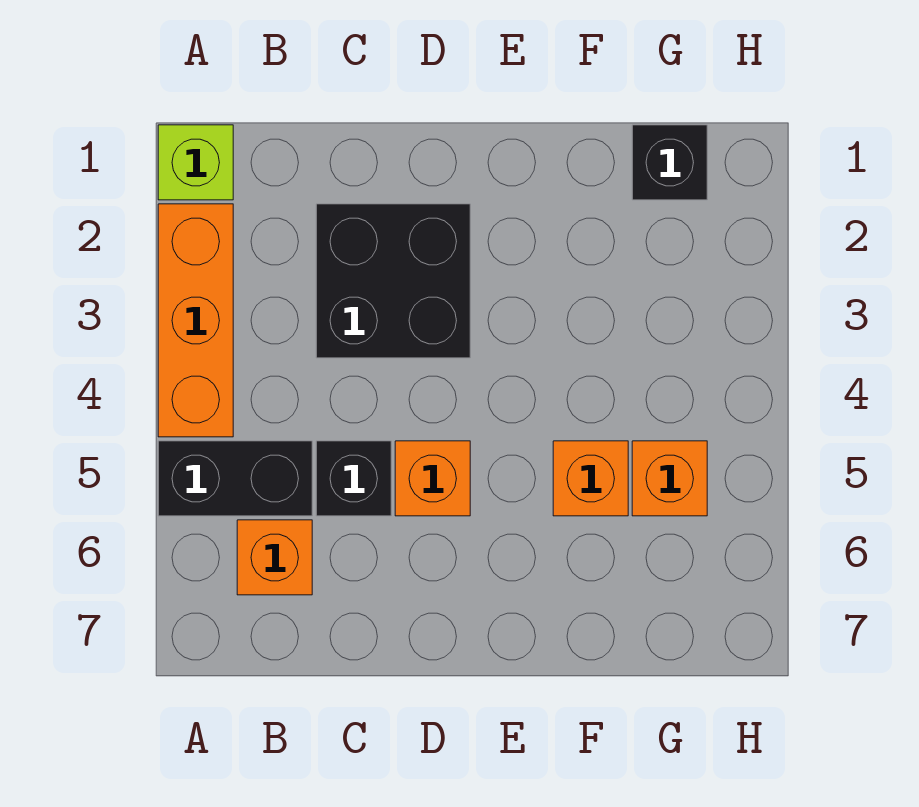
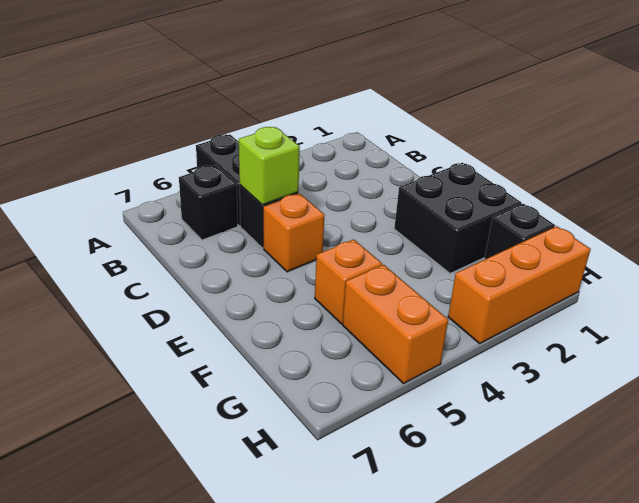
lime brick A1 level 1 -> lime brick C5 level 2
orange brick A2:A4 level 1 -> orange brick H1:H3 level 1
orange brick B6 level 1 -> black brick B6 level 1
black brick C2:D3 level 1 -> black brick E1:F2 level 1
orange brick G5 level 1 -> orange brick G5:H5 level 1

